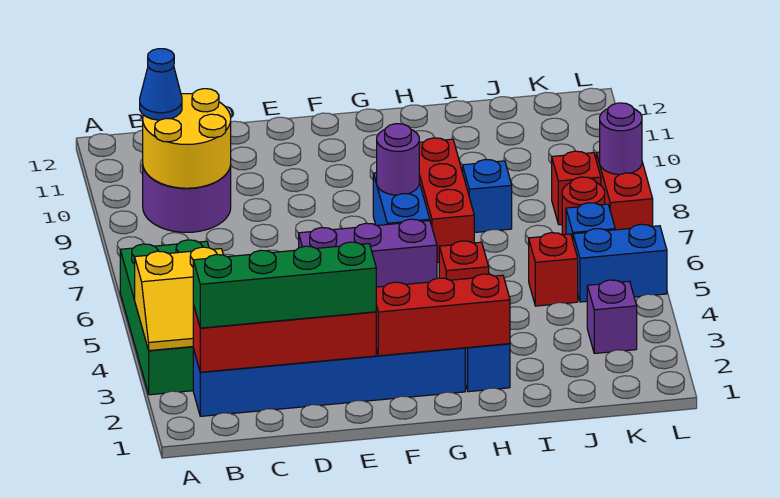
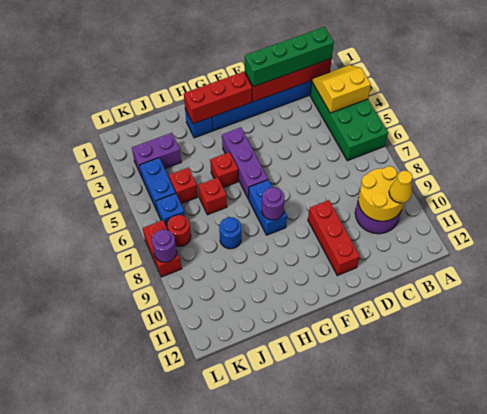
blue cone B10 level 3 -> yellow cone B10 level 3
purple brick E6:G6 level 1 -> purple brick G4:G6 level 1
red brick H7:H9 level 1 -> red brick E9:E11 level 1
blue brick I8 level 1 -> blue round brick I8 level 1
purple brick K3 level 1 -> purple brick J3:K3 level 1
blue brick K5:L5 level 1 -> blue brick K4:K5 level 1
red brick K8 level 1 -> red brick I6 level 1

